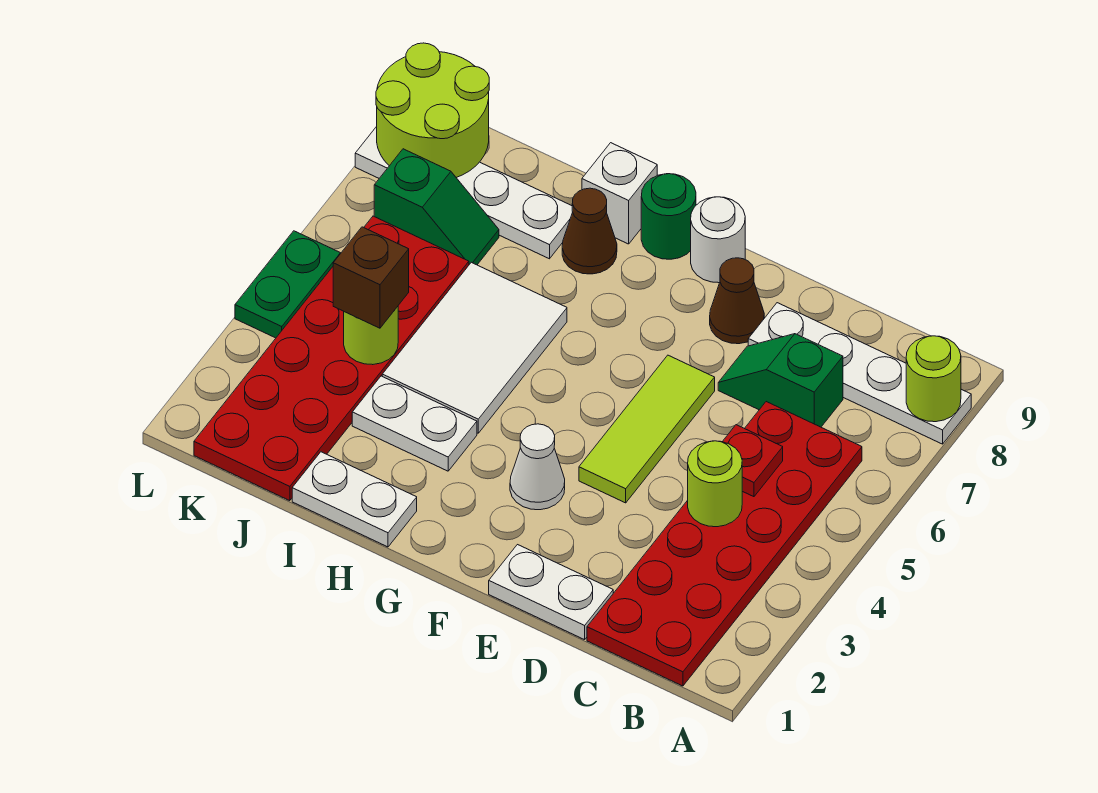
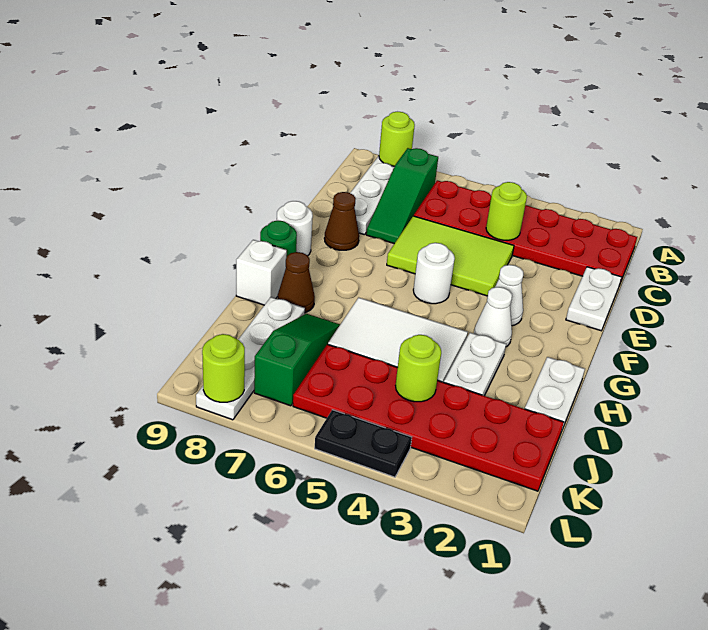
red plate C5 level 2 -> none
green slope C7:D7 level 1 top C -> green slope B7:D7 level 1 top B
lime tile E4:E6 level 1 -> lime tile D4:E6 level 1
none -> white round brick F5 level 1
none -> white cone G3 level 1
brown brick J4 level 3 -> none
green slope J7:K7 level 1 top K -> green slope I7:K7 level 1 top K
lime round brick K8:L9 level 2 -> lime round brick L8 level 2
green plate L4:L5 level 1 -> black plate L4:L5 level 1

